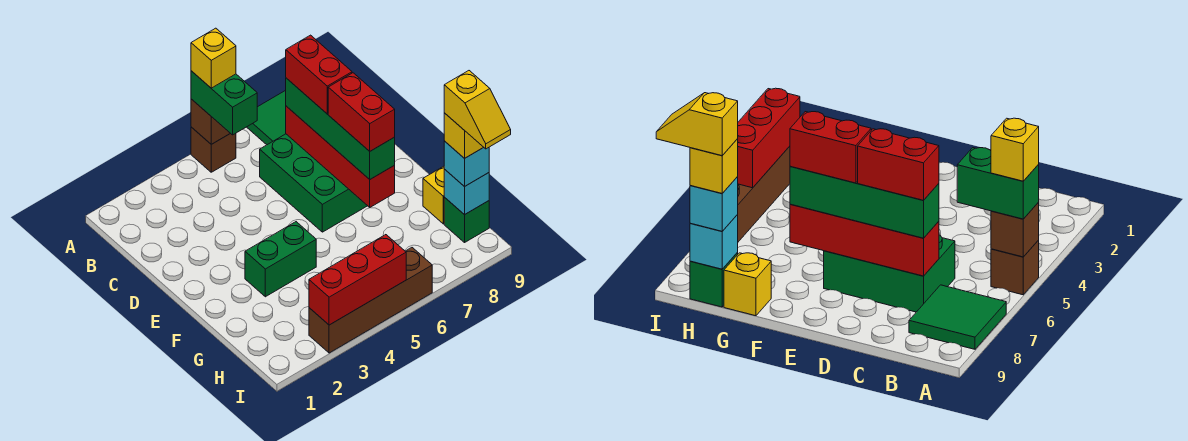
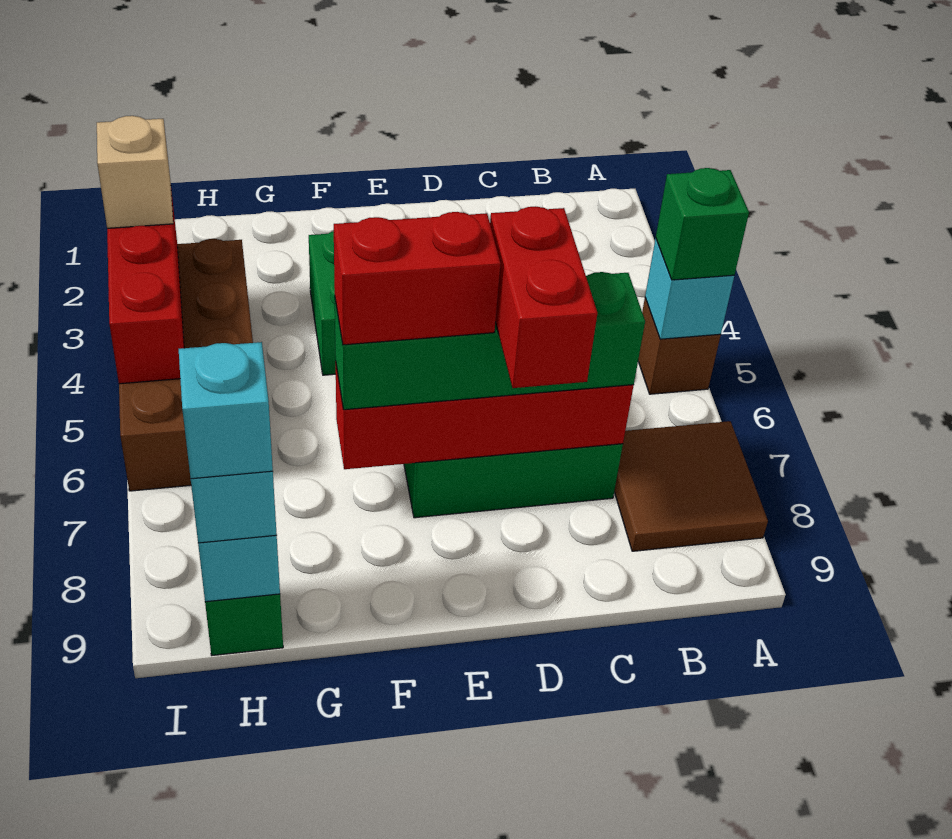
brown brick A5 level 2 -> cyan brick A5 level 2
green brick A5:B5 level 3 -> green brick A5 level 3
yellow brick A5 level 4 -> none
green tile A7:B8 level 1 -> brown tile A7:B8 level 1
red brick C7:D7 level 4 -> red brick D7:D8 level 4
yellow brick G9 level 1 -> none
yellow brick H9 level 4 -> cyan brick H9 level 4
yellow slope H9:I9 level 5 top H -> none
brown brick I3:I6 level 1 -> brown brick H3:I6 level 1
none -> tan brick I3 level 3

